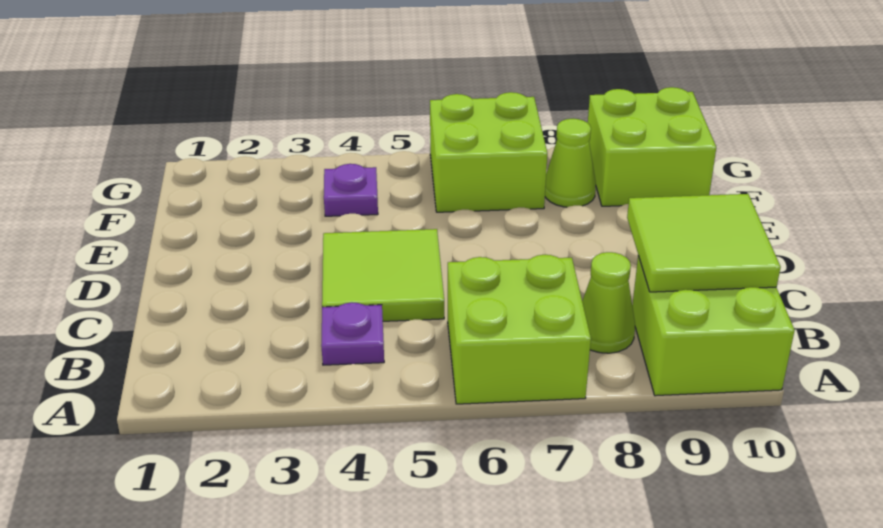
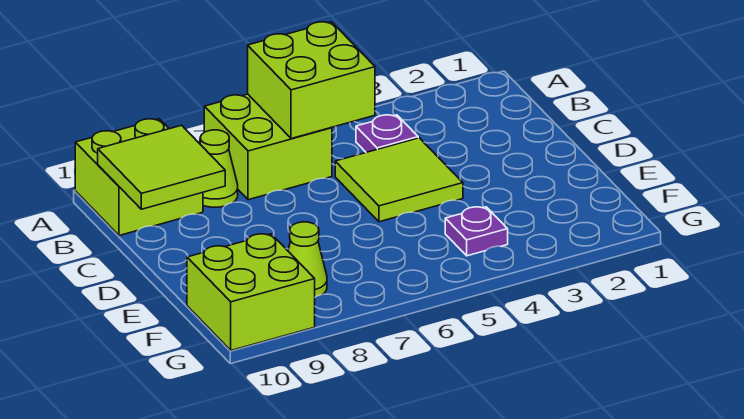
lime brick F6:G7 level 1 -> lime brick A5:B6 level 2

